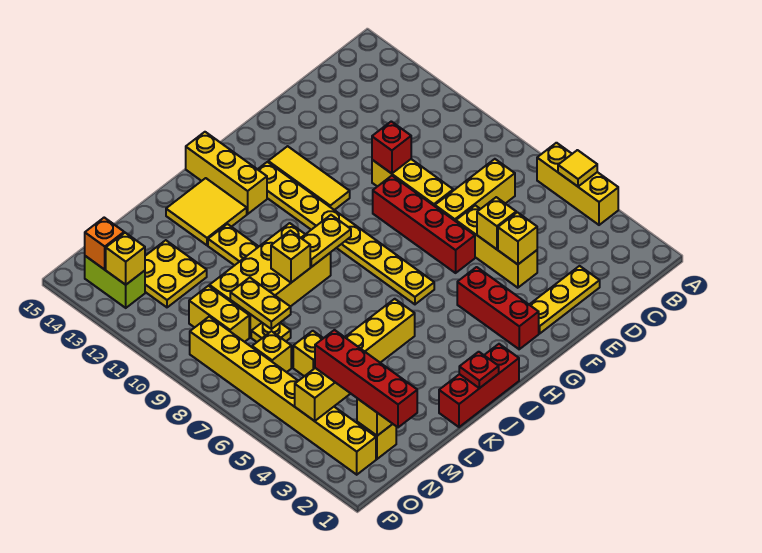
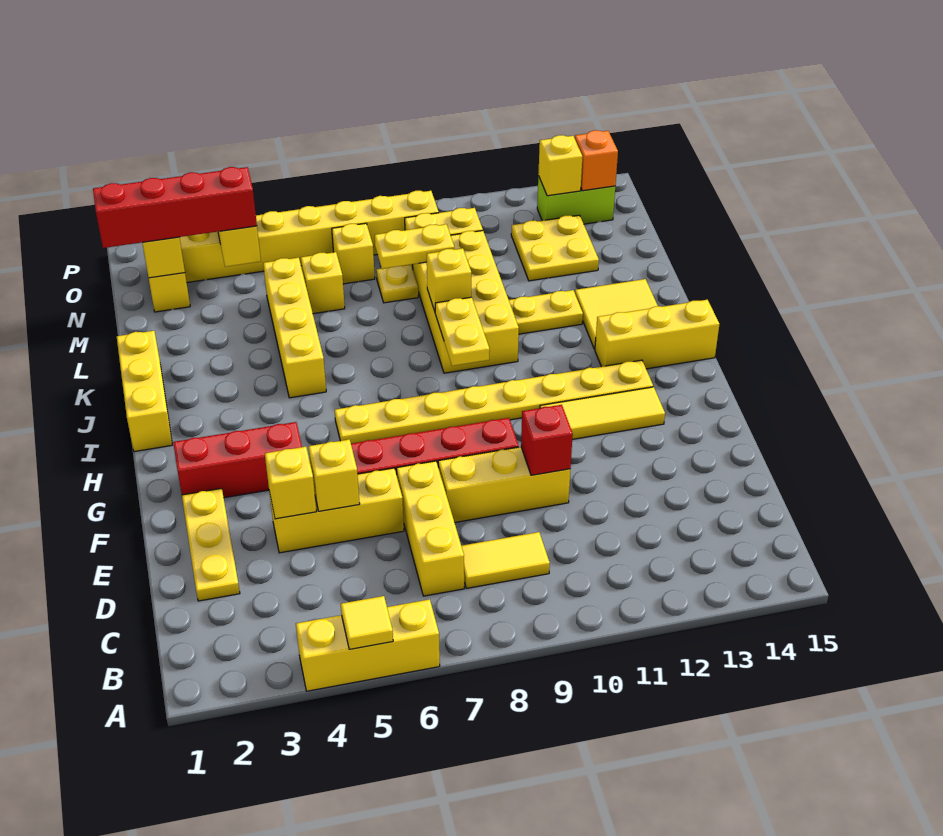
none -> yellow tile C8:C9 level 1
red brick I1:K1 level 1 -> yellow brick I1:K1 level 1
red plate J1 level 2 -> none

